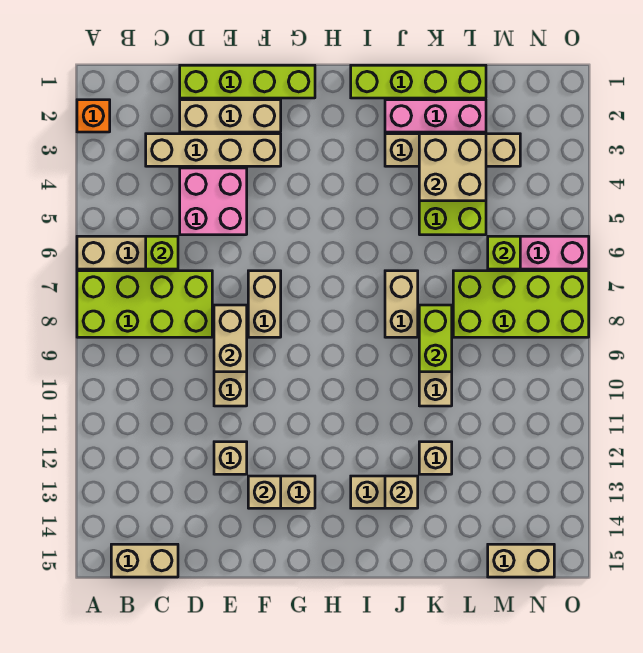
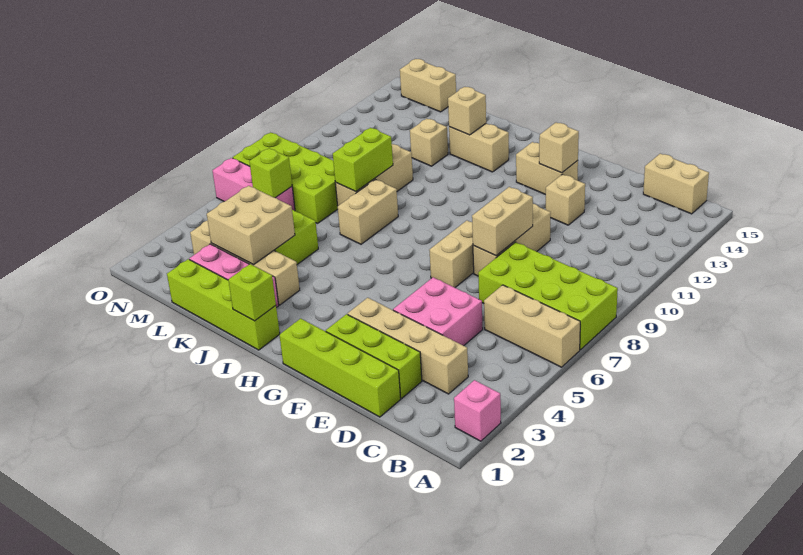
orange brick A2 level 1 -> pink brick A2 level 1
lime brick C6 level 2 -> lime brick I1 level 2
tan brick D2:F2 level 1 -> lime brick D2:F2 level 1

